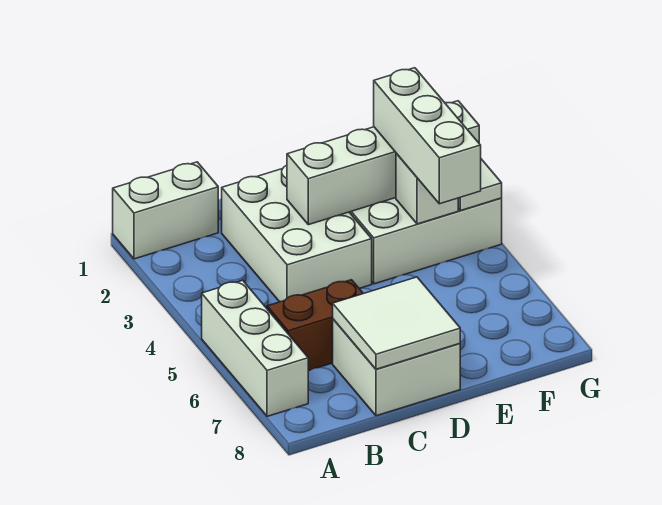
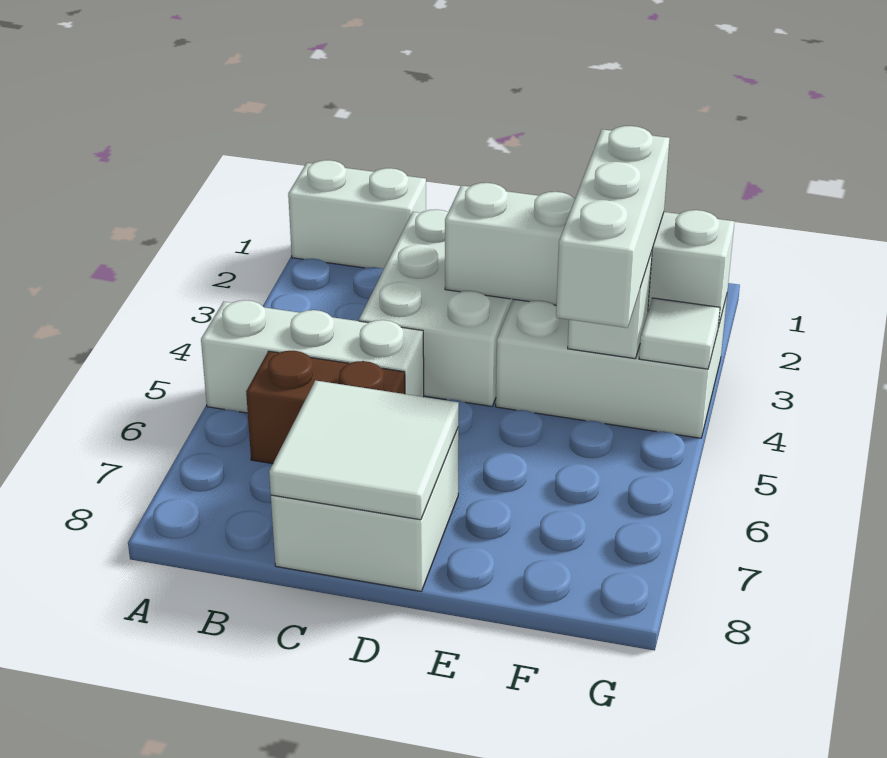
white brick A5:A7 level 1 -> white brick A5:C5 level 1

